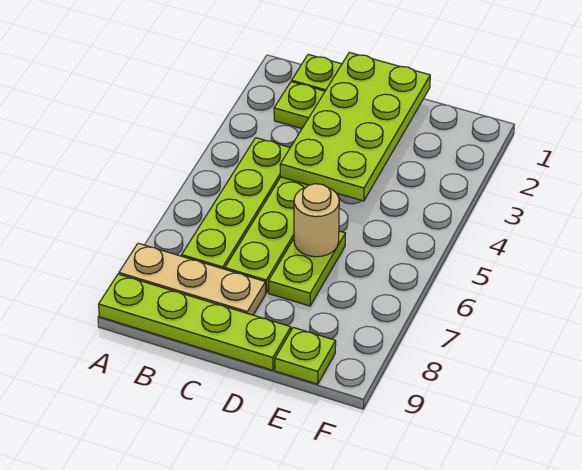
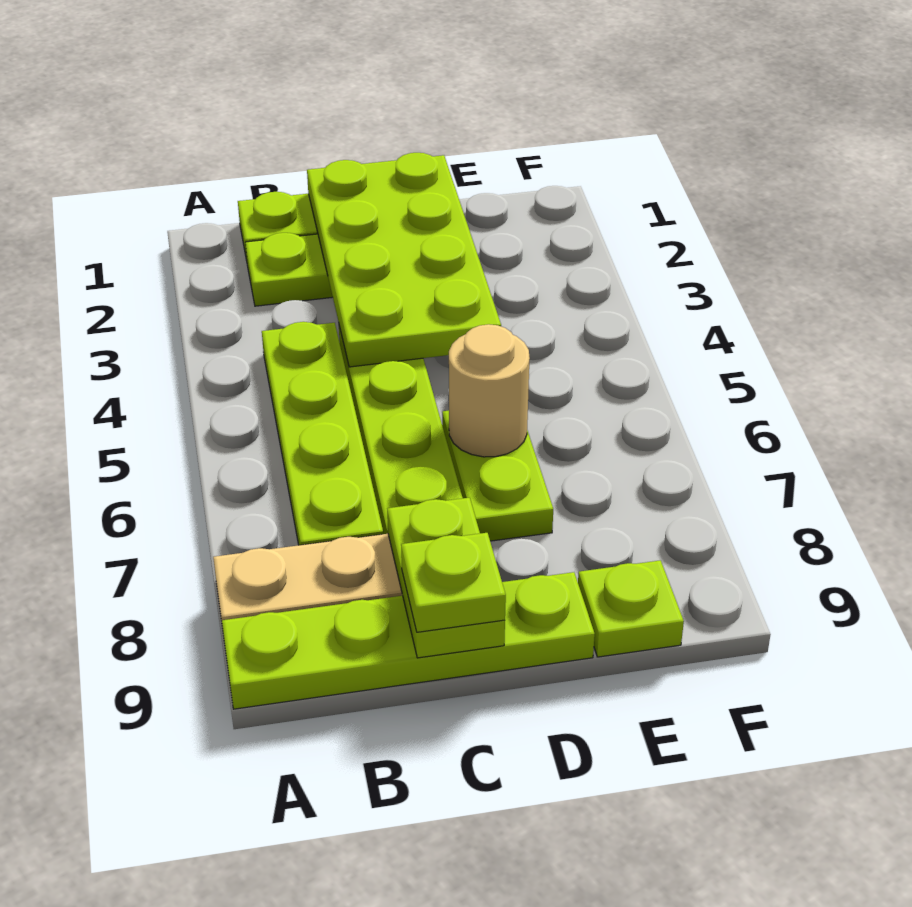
none -> lime plate C8:C9 level 2
none -> lime plate C9 level 3

